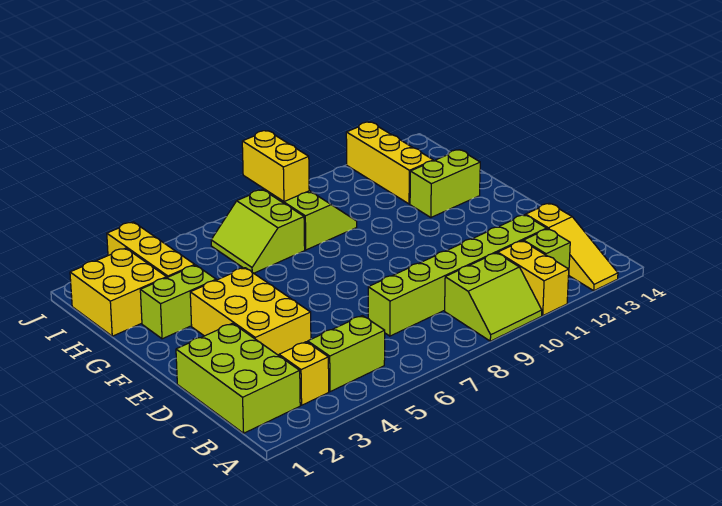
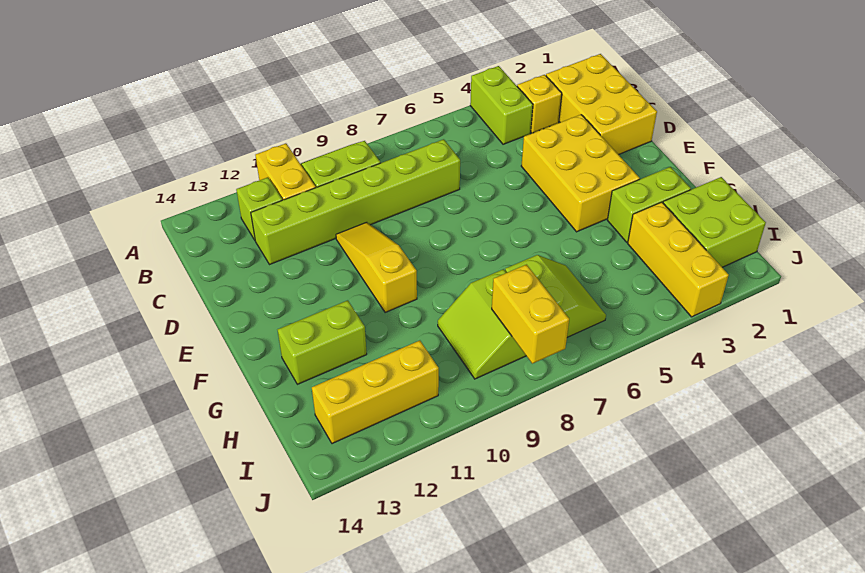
yellow slope A13:C13 level 1 top C -> yellow slope D10:F10 level 1 top F
lime brick B1:D2 level 1 -> yellow brick B1:D2 level 1
lime brick B4:B5 level 1 -> lime brick A4:B4 level 1
yellow brick H1:I2 level 1 -> lime brick H1:I2 level 1
yellow brick H12:J12 level 1 -> yellow brick I11:I13 level 1

